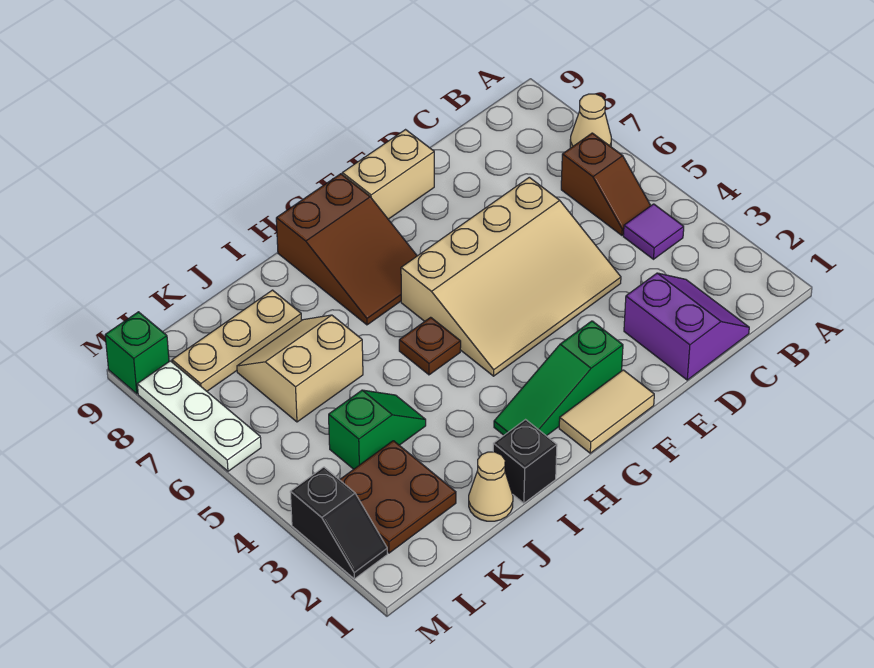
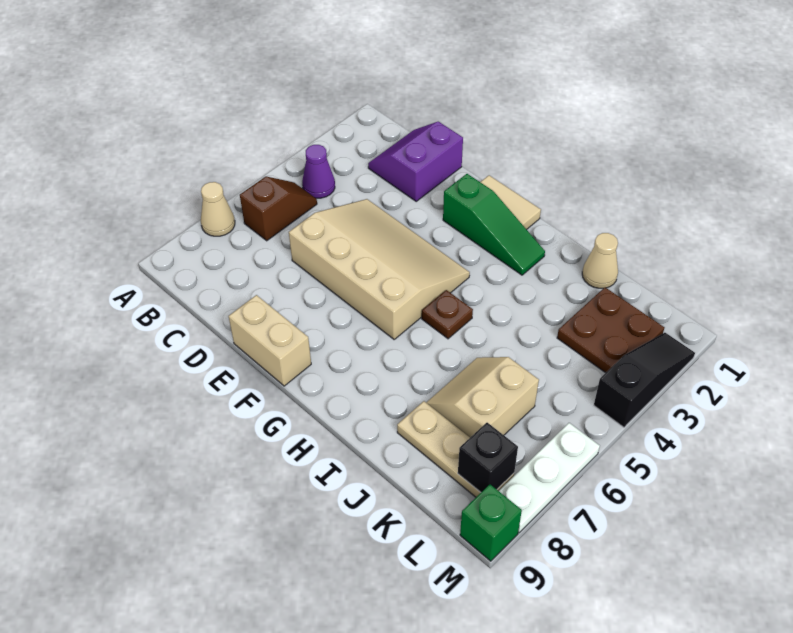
purple tile B4 level 1 -> purple cone B4 level 1
brown slope G7:H9 level 1 top 9 -> none
black brick I1 level 1 -> black brick L8 level 2
green slope J4:K4 level 1 top K -> none
tan slope J6:K7 level 1 top 6 -> tan slope J6:K7 level 1 top K
black slope M2:M3 level 1 top 3 -> black slope M2:M4 level 1 top 4

